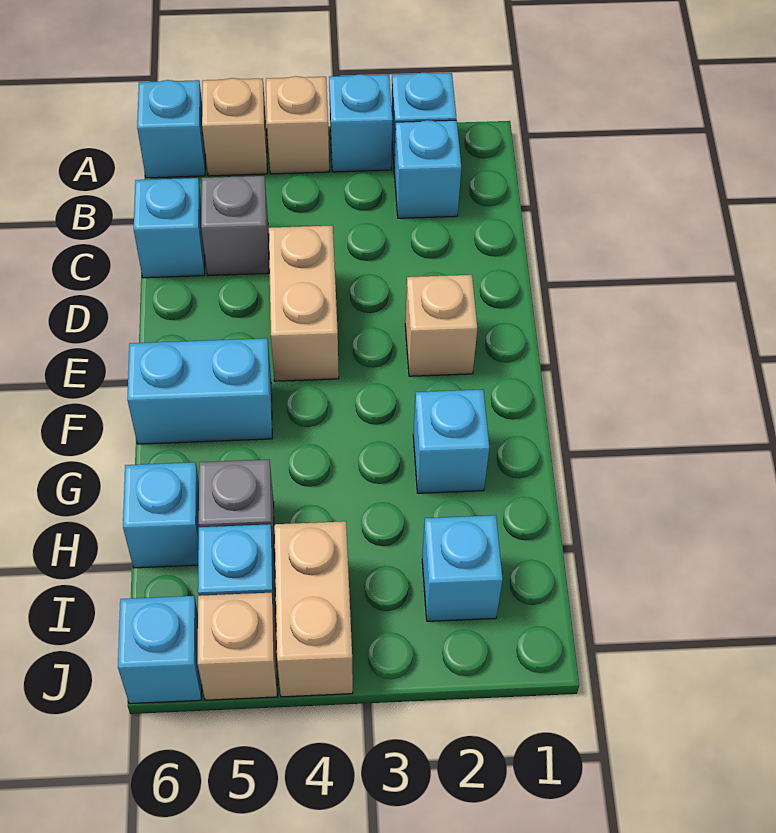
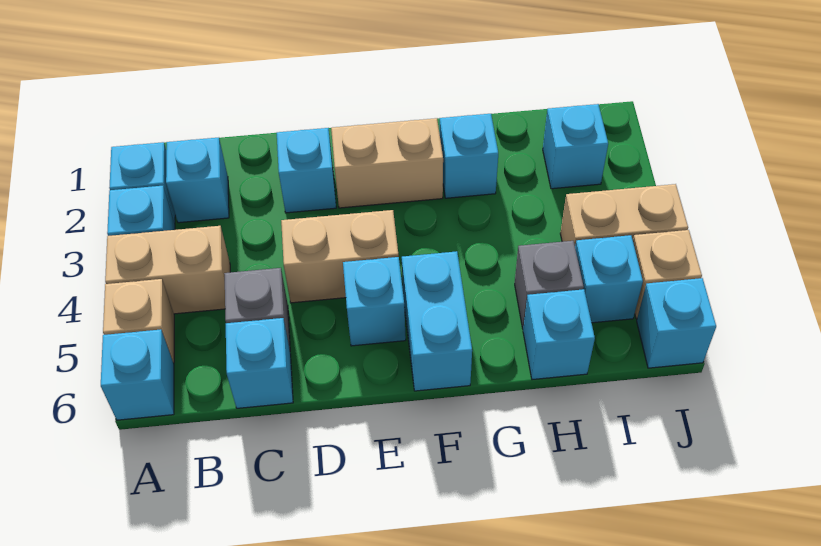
tan brick A4 level 1 -> tan brick A4:B4 level 1
none -> cyan brick D2 level 1
tan brick E2 level 1 -> tan brick E2:F2 level 1
none -> cyan brick E5 level 1

